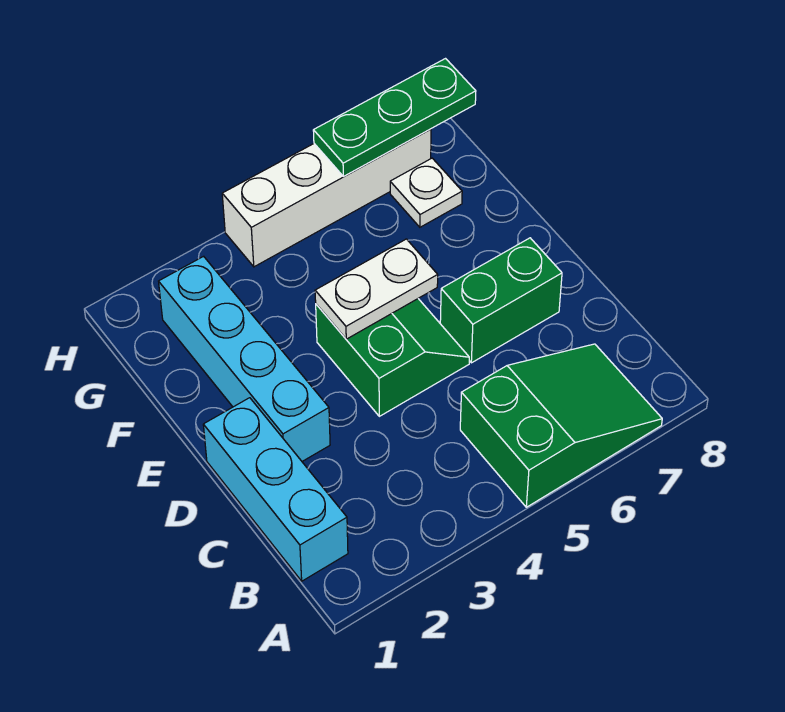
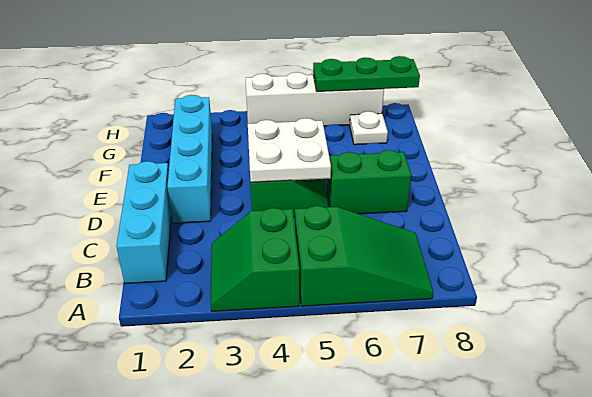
none -> green slope A3:B4 level 1 top 4
white plate E4:E5 level 2 -> white plate D4:E5 level 2

